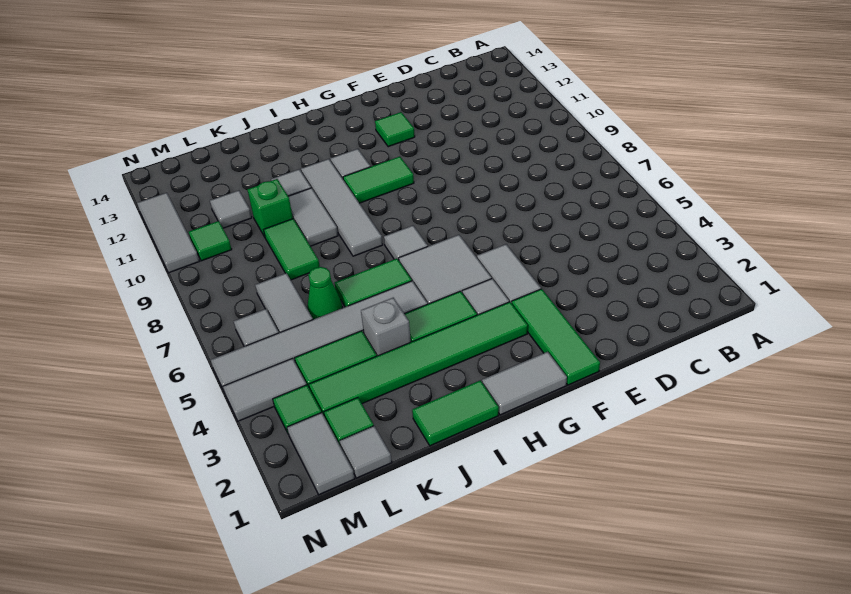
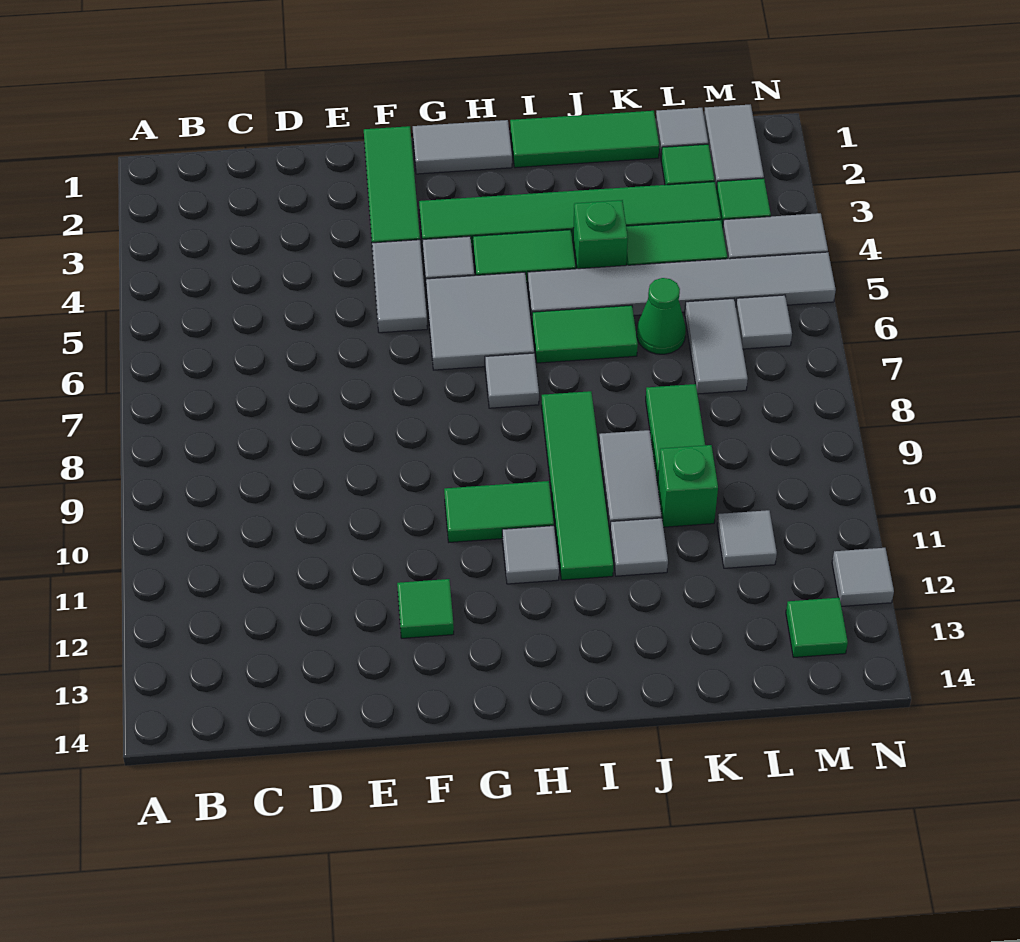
green tile I1:J1 level 1 -> green tile I1:K1 level 1
grey tile I8:I11 level 1 -> green tile I8:I11 level 1
grey brick J4 level 1 -> green brick J4 level 1
green tile M10 level 1 -> green tile M13 level 1
grey tile N10:N12 level 1 -> grey tile N12 level 1

